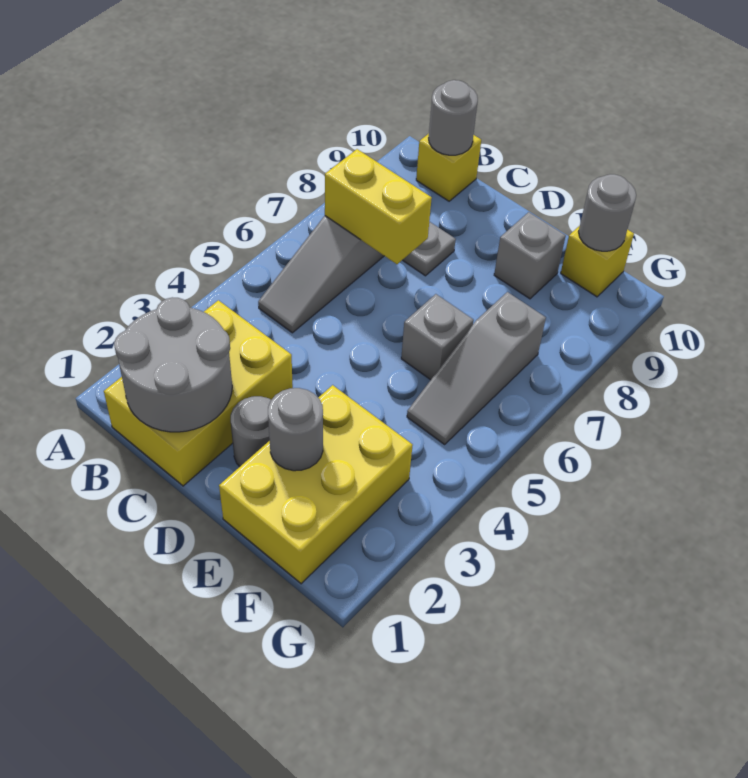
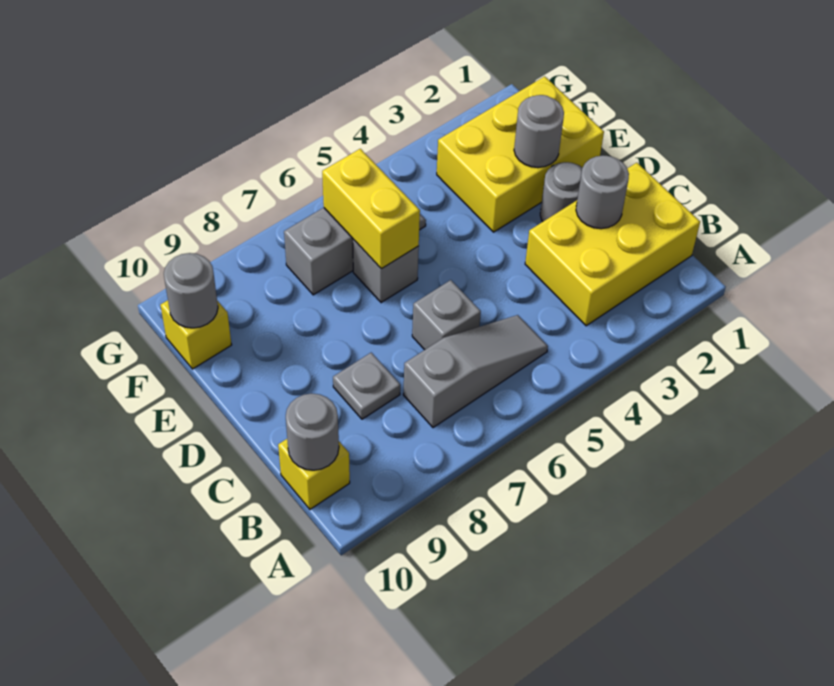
grey round brick B1:C2 level 2 -> grey round brick C2 level 2
yellow brick B7:C7 level 2 -> yellow brick E6:F6 level 2
grey brick E9 level 1 -> grey brick C6 level 1

